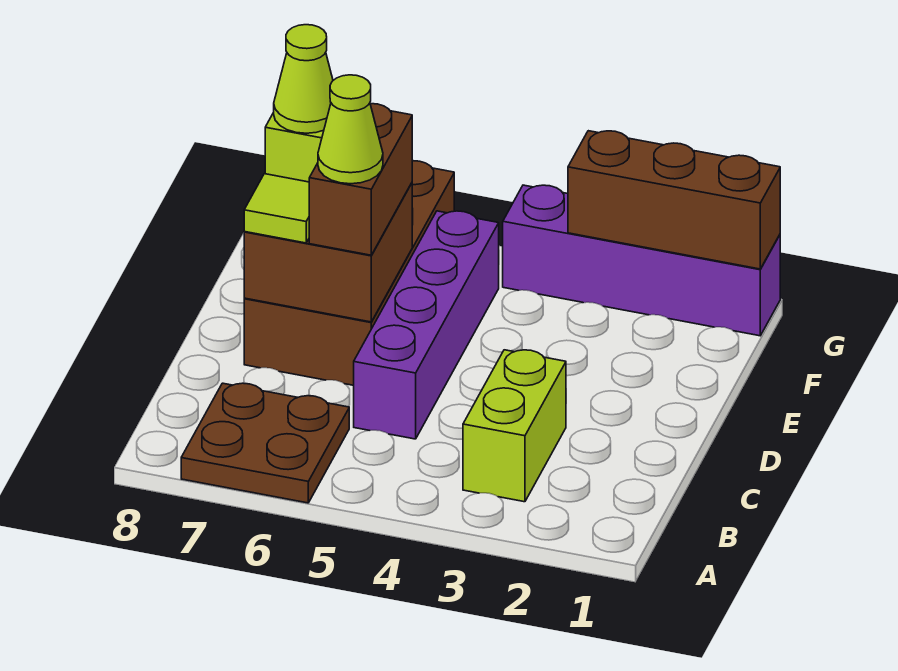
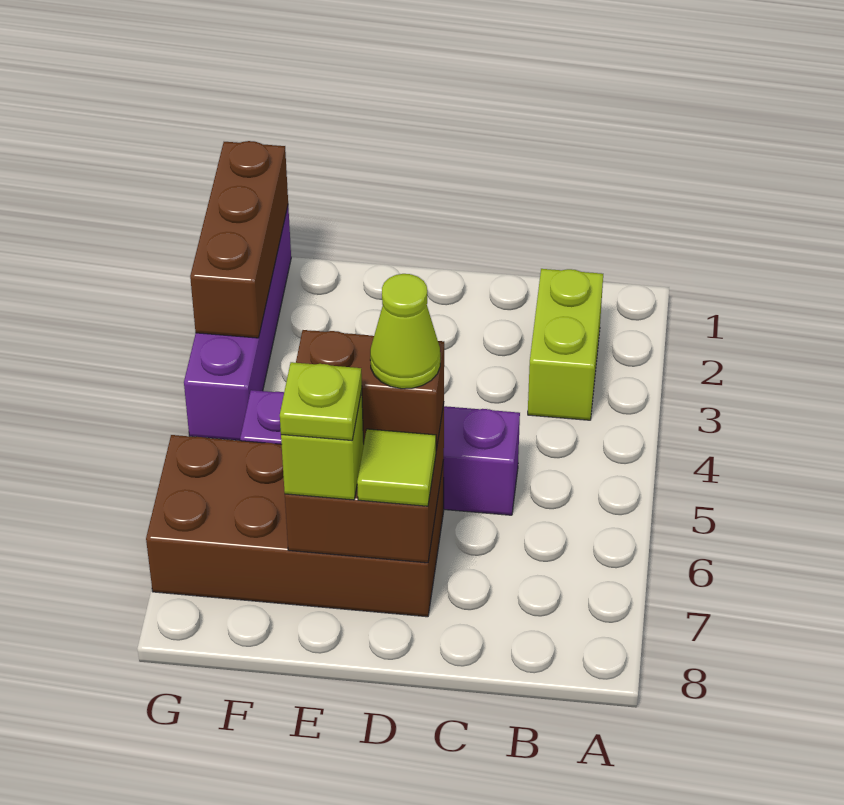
brown plate A6:B7 level 1 -> none
lime brick B3:C3 level 1 -> lime brick B2:B3 level 1
lime cone E7 level 4 -> lime plate E7 level 4

